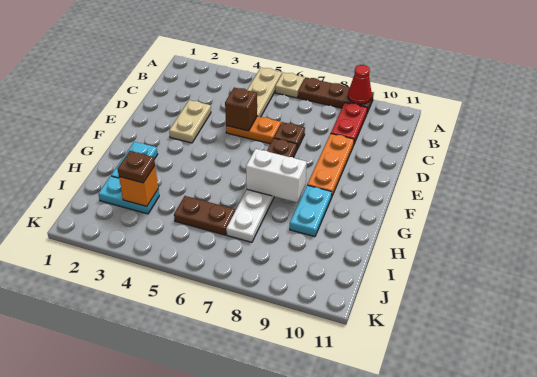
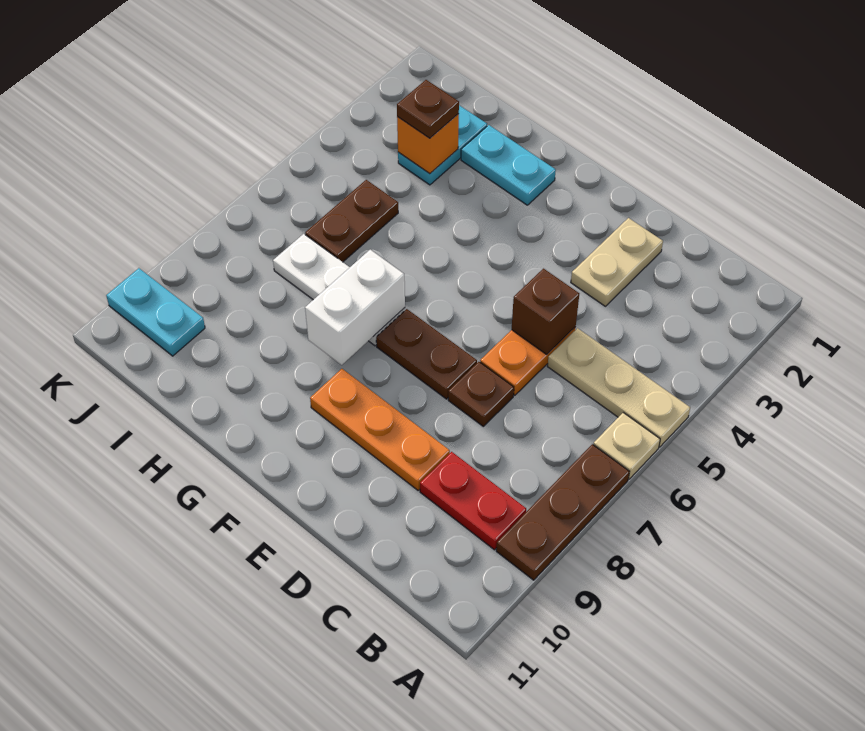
red cone A9 level 2 -> none
tan plate D3:E3 level 1 -> tan plate D2:D3 level 1
cyan plate G9:H9 level 1 -> cyan plate J10:K10 level 1

